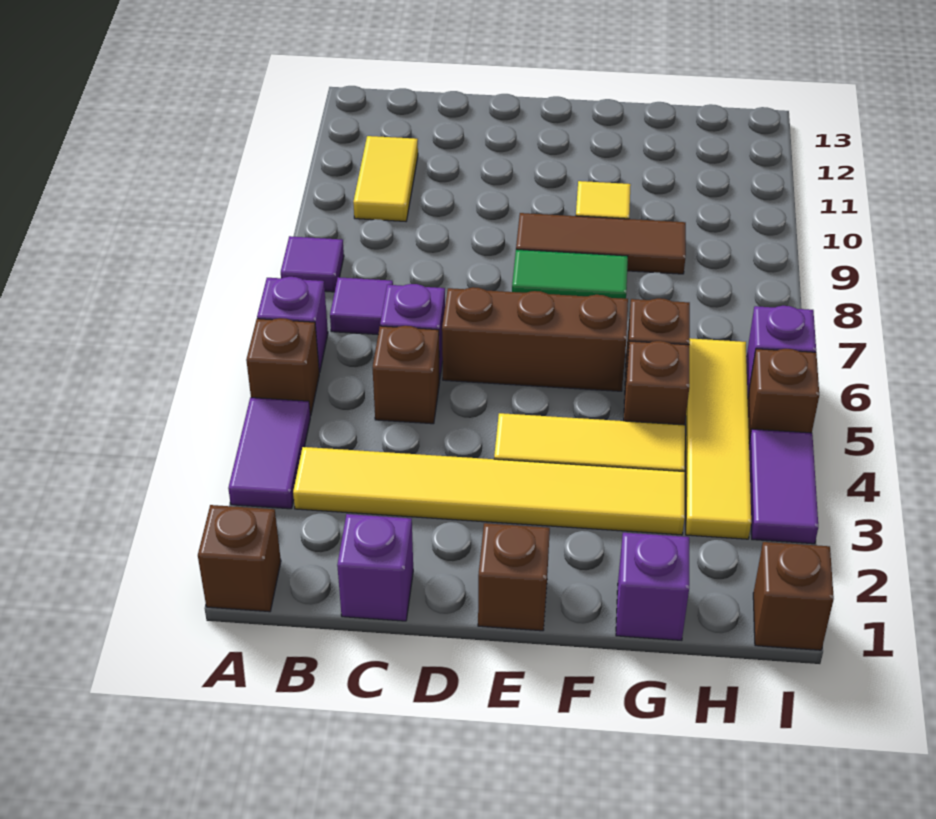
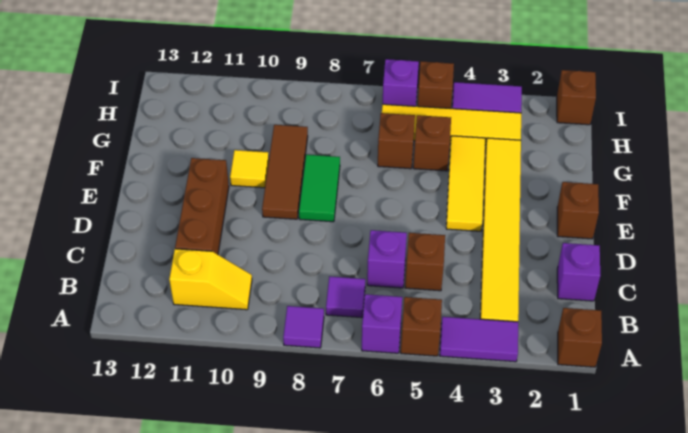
yellow tile B10:B11 level 1 -> yellow slope B10:B11 level 1 top 11
brown brick D6:F6 level 1 -> brown brick C11:E11 level 1
purple brick G1 level 1 -> none

